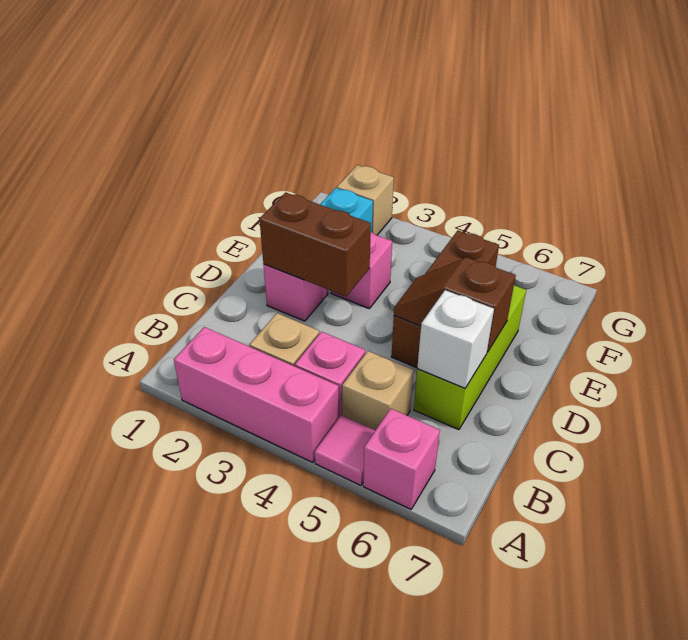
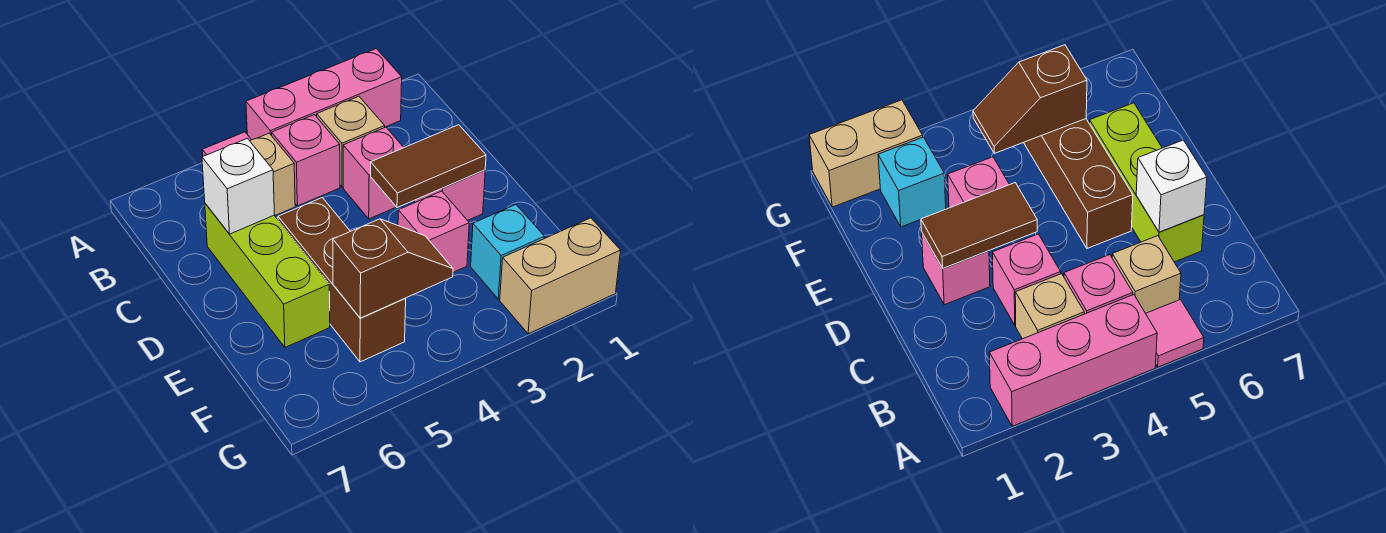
pink brick A6 level 1 -> pink brick C3 level 1
brown brick D2:D3 level 2 -> brown tile D2:D3 level 2
brown slope D5:D6 level 2 top 6 -> brown slope F4:F5 level 2 top 5
tan brick G2 level 1 -> tan brick G1:G2 level 1

